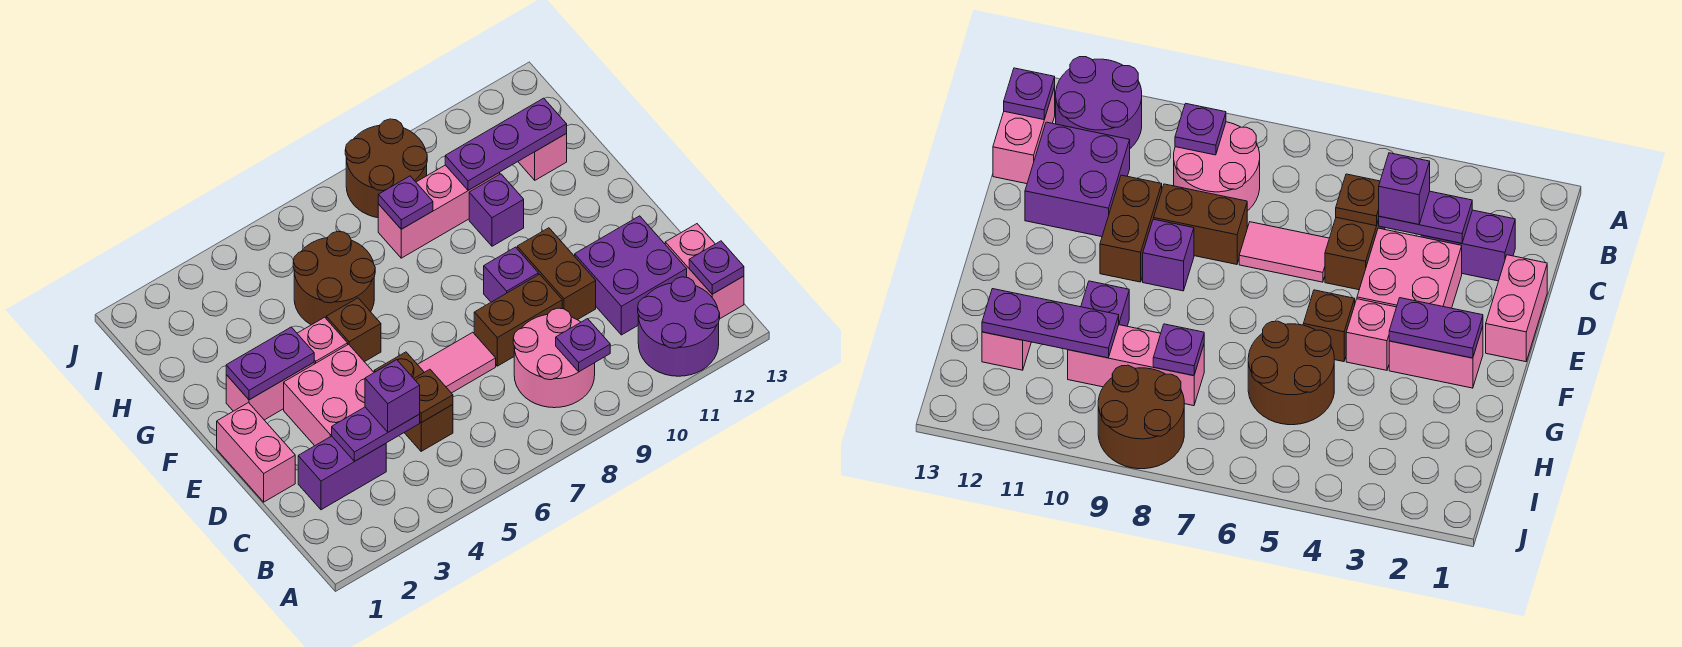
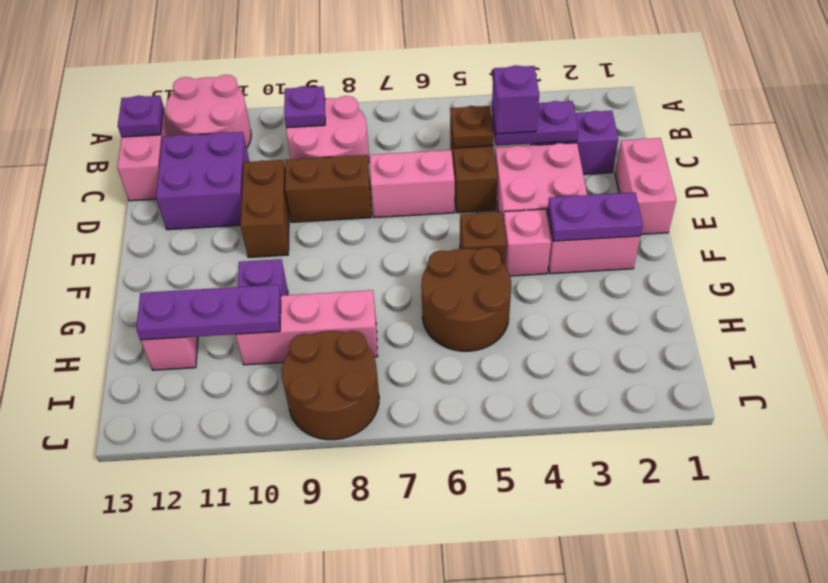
purple round brick A11:B12 level 1 -> pink round brick A11:B12 level 1
pink tile D6:D7 level 1 -> pink brick D6:D7 level 1
purple brick E9 level 1 -> none
purple plate H8 level 2 -> none

